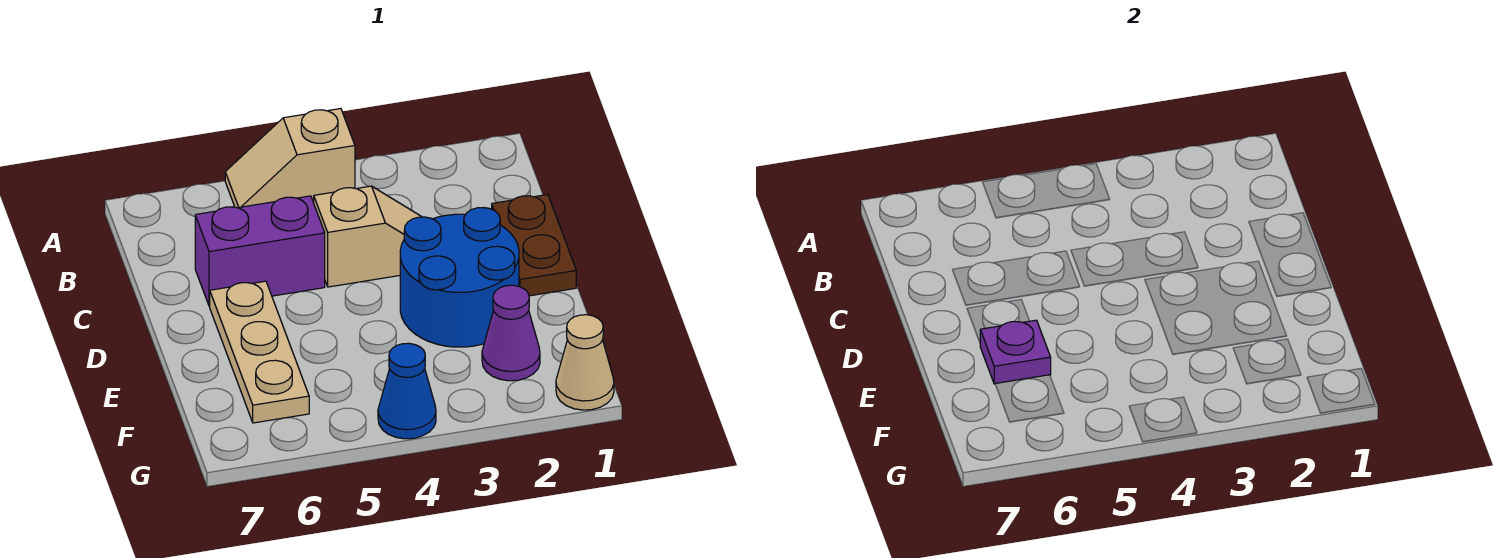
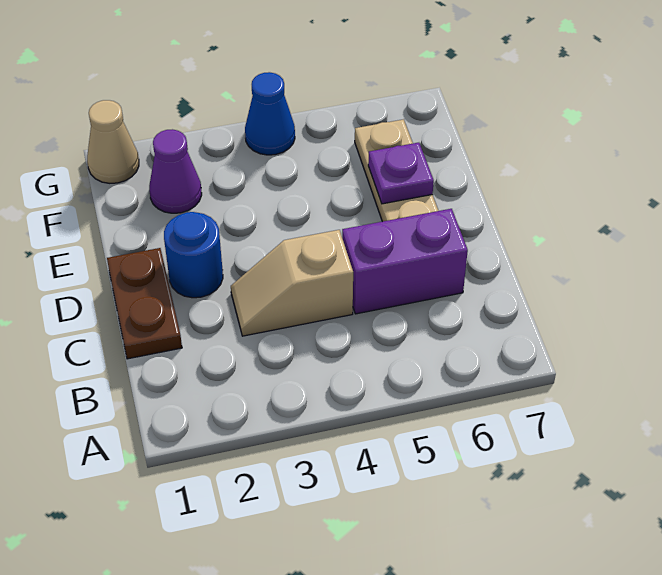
tan slope A4:A5 level 1 top 4 -> none
blue round brick D2:E3 level 1 -> blue round brick D2 level 1

